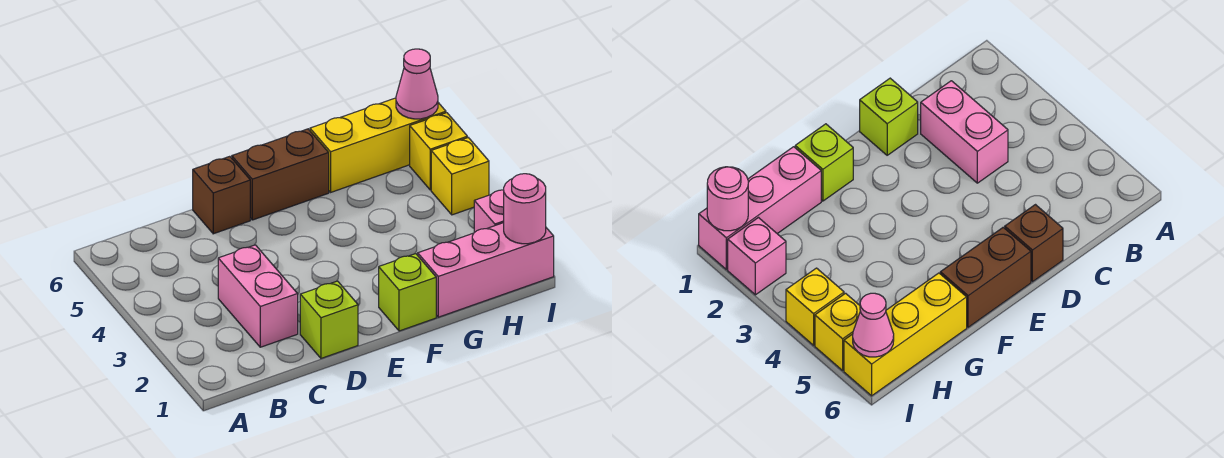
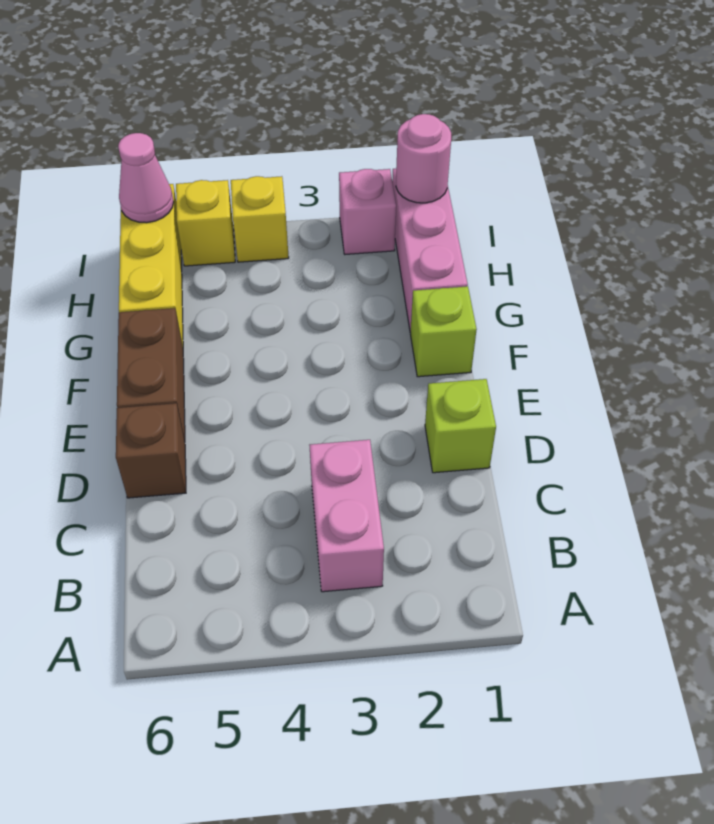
pink brick C2:C3 level 1 -> pink brick B3:C3 level 1

